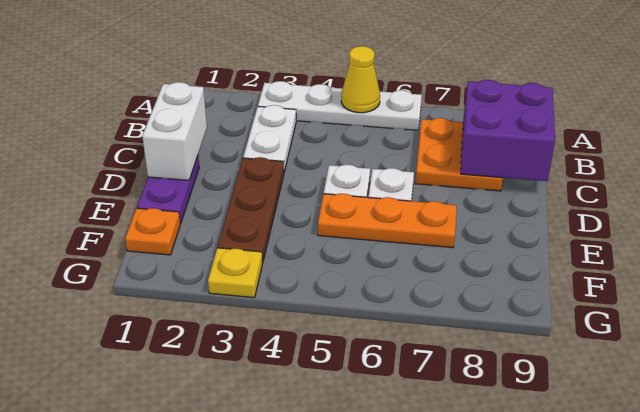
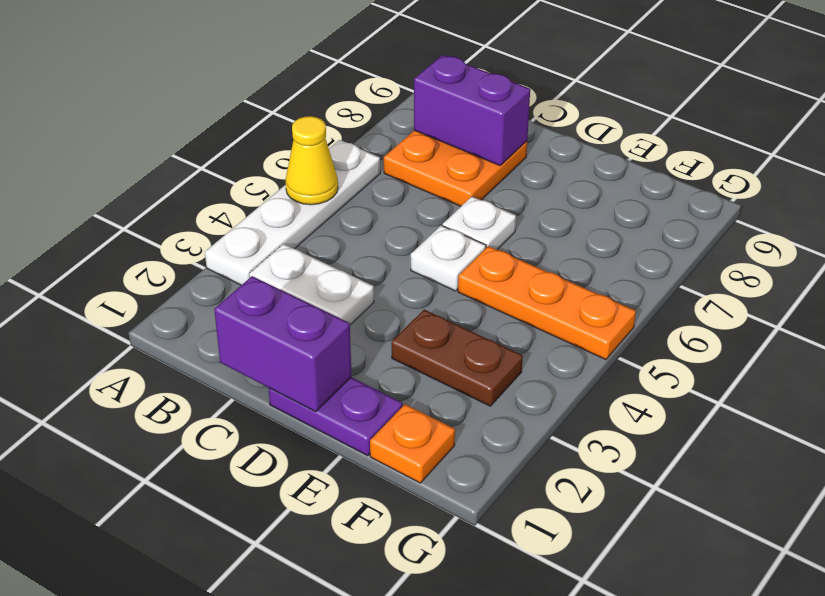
purple brick B8:C9 level 2 -> purple brick B8:C8 level 2
white brick C1:D1 level 2 -> purple brick C1:D1 level 2
brown plate D3:F3 level 1 -> brown plate E3:F3 level 1
orange plate E5:E7 level 1 -> orange plate E5:G5 level 1
yellow plate G3 level 1 -> none

